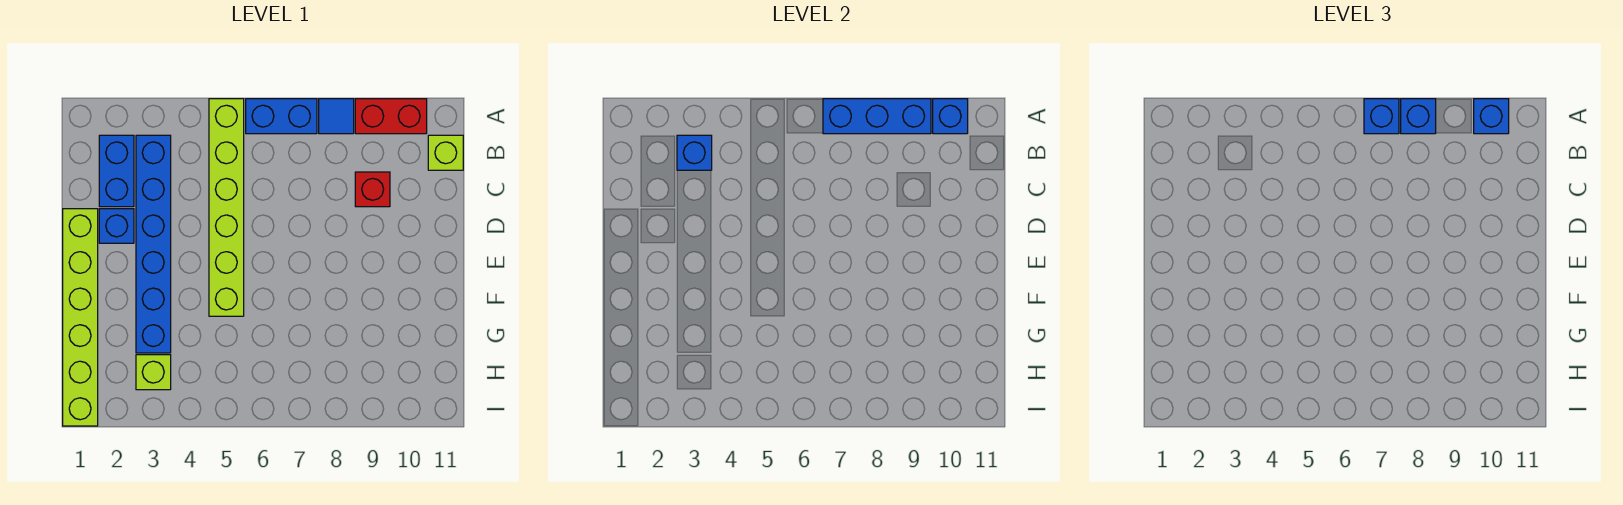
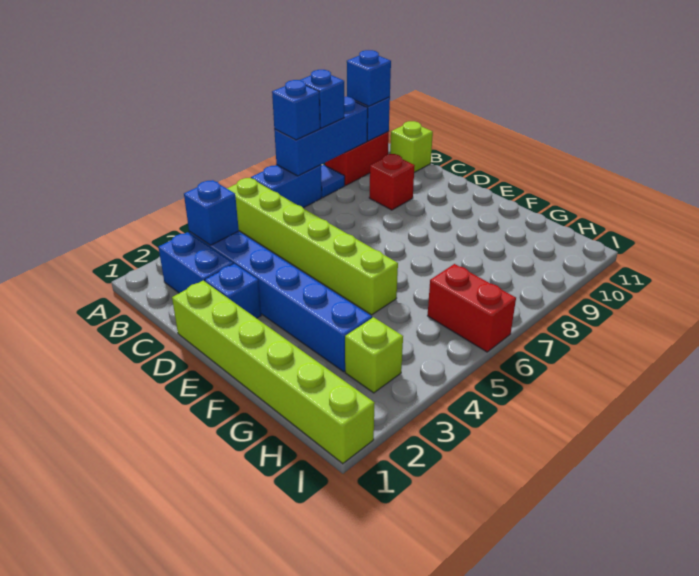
none -> red brick H6:I6 level 1

